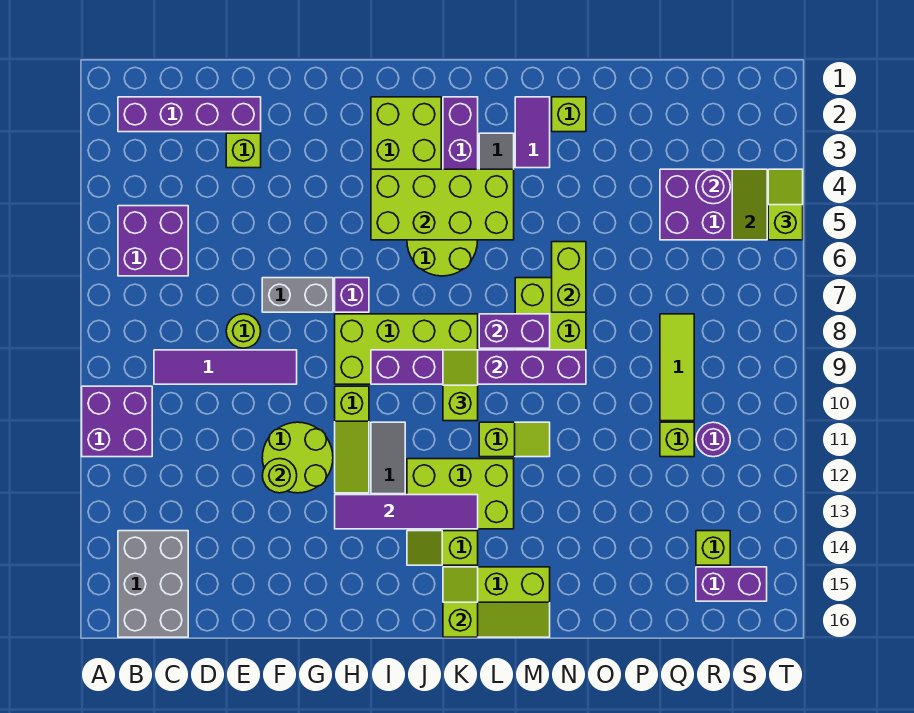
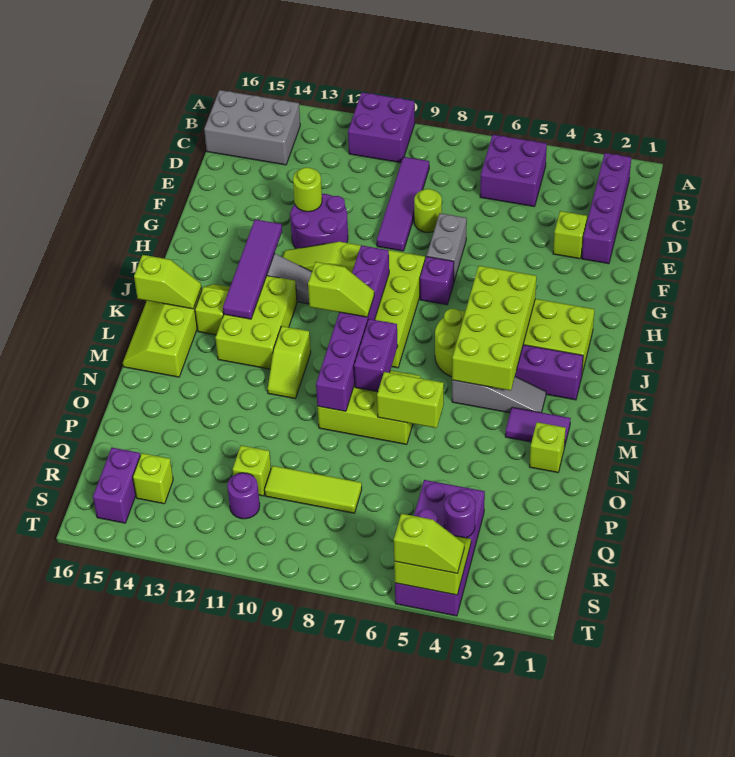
lime round brick F11:G12 level 1 -> purple round brick F11:G12 level 1

